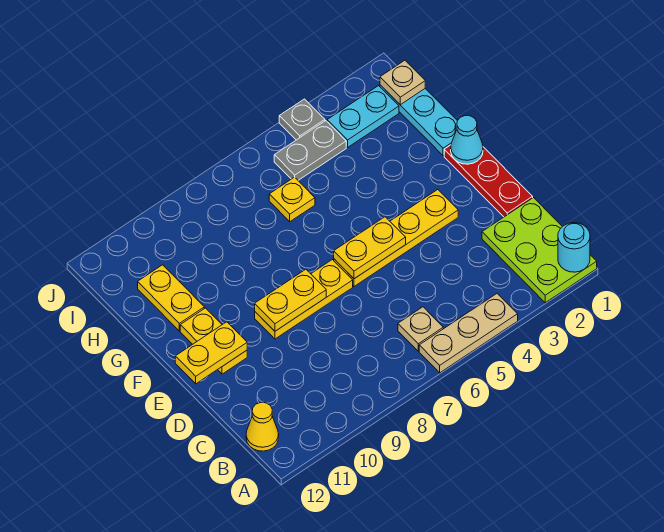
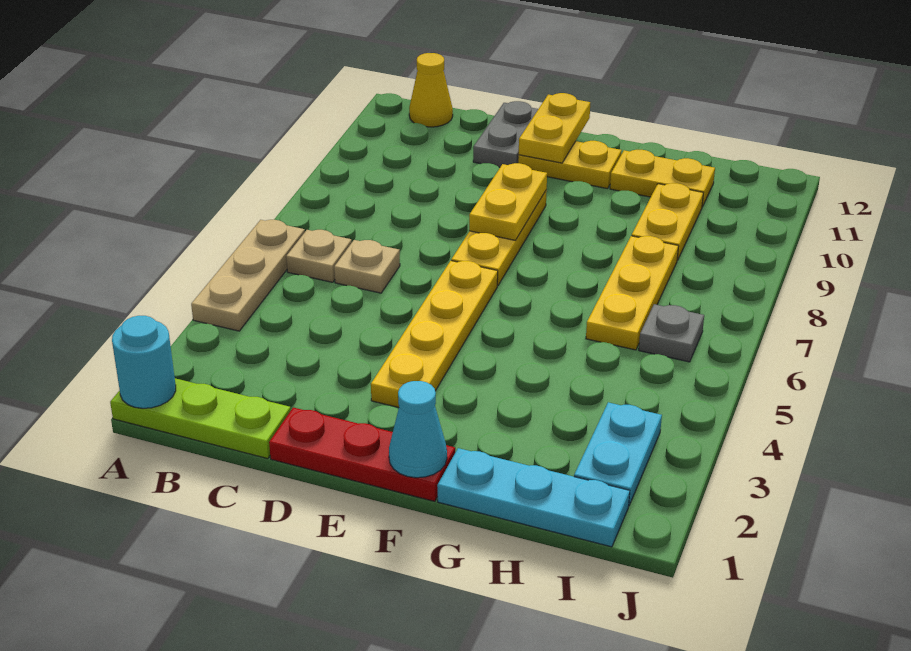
lime plate A1:C2 level 1 -> lime plate A1:C1 level 1
yellow plate E5:E6 level 2 -> yellow plate H9:H10 level 1
yellow plate H6 level 1 -> yellow plate H6:H8 level 1
tan plate I1 level 2 -> tan plate C6 level 1
grey plate I4:I5 level 1 -> grey plate D11:D12 level 1
grey plate J4 level 1 -> grey plate I6 level 1

